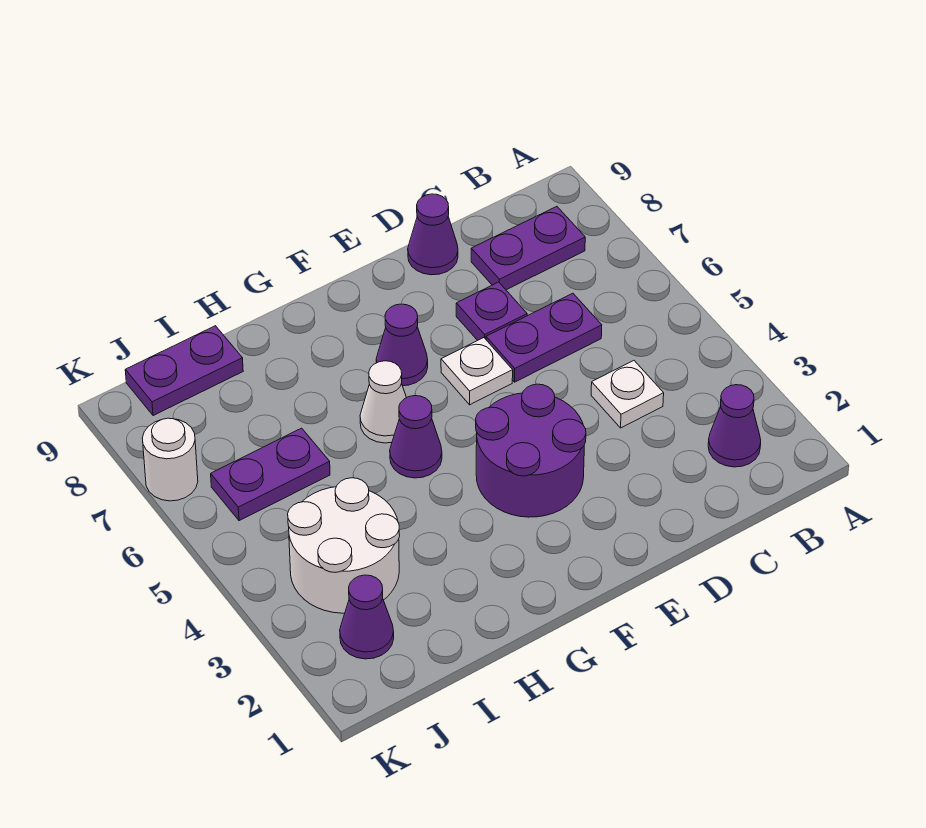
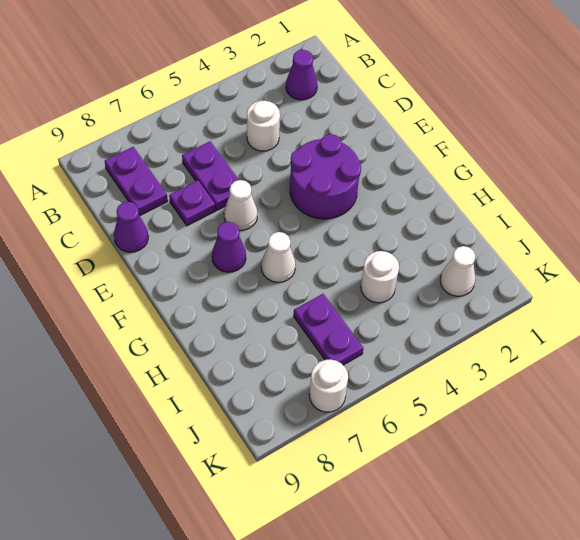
white plate C4 level 1 -> white round brick C4 level 1
white plate E6 level 1 -> white cone E6 level 1
purple cone G5 level 1 -> none
white round brick I3:J4 level 1 -> white round brick I4 level 1
purple plate I9:J9 level 1 -> none
purple cone J2 level 1 -> white cone J2 level 1

